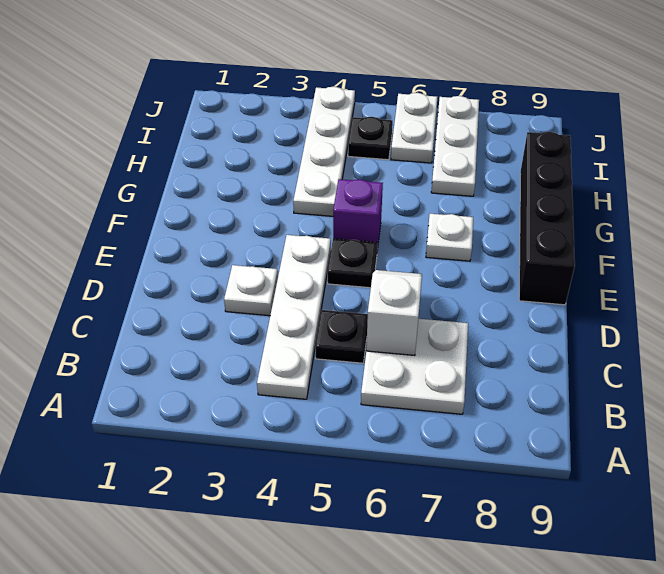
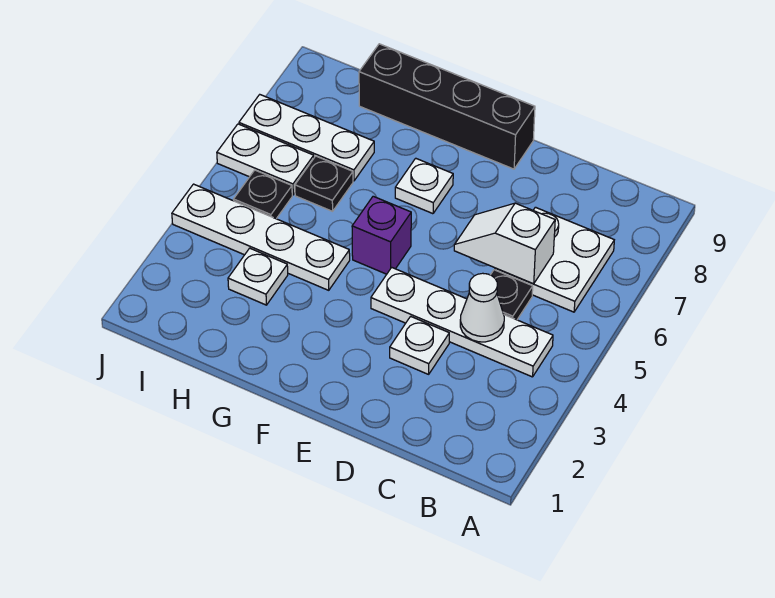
none -> white cone C4 level 2
black plate E5 level 1 -> black plate H6 level 1
none -> white plate H3 level 1

